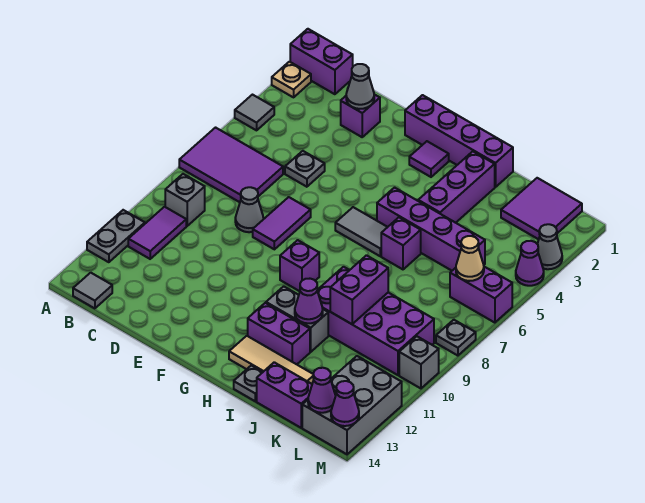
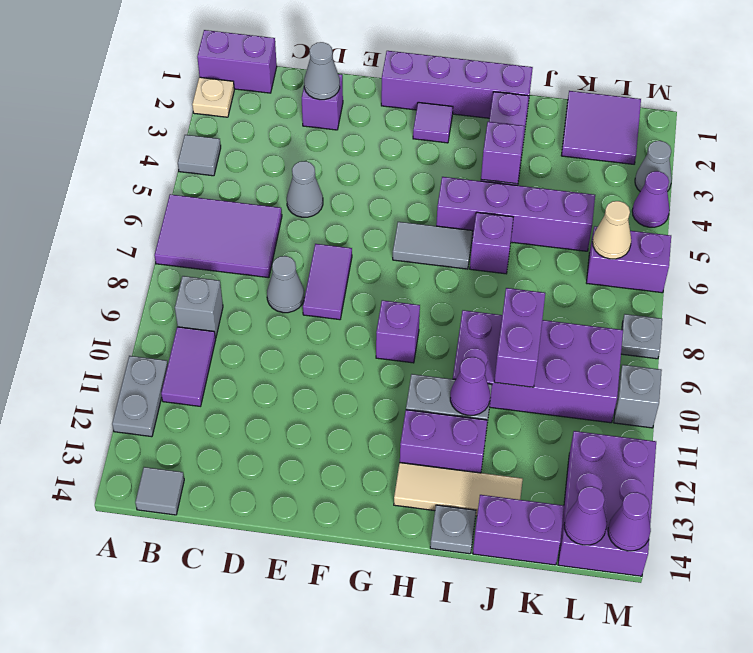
grey plate D5 level 1 -> grey cone D5 level 1
none -> purple brick I4 level 2
grey brick L12:M14 level 1 -> purple brick L12:M14 level 1

